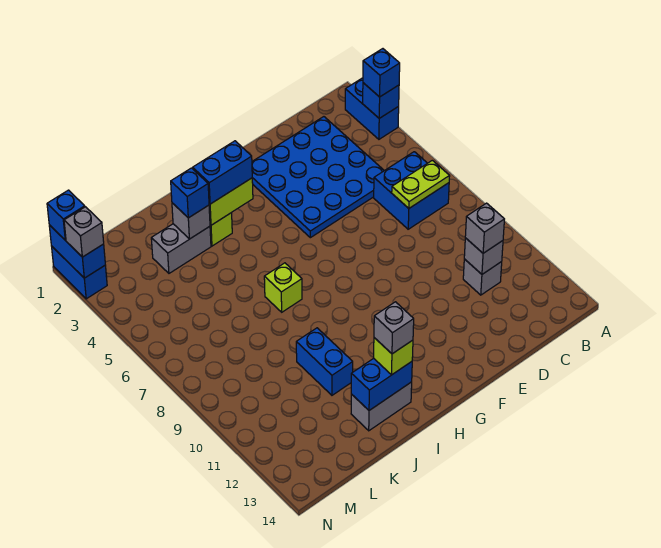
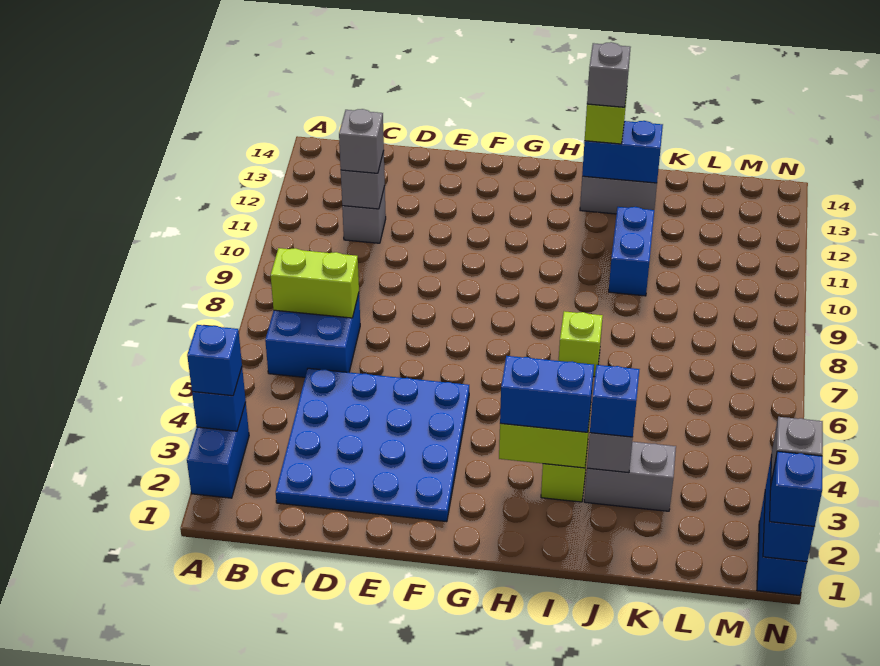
lime plate B7:C7 level 2 -> lime brick B7:C7 level 2

